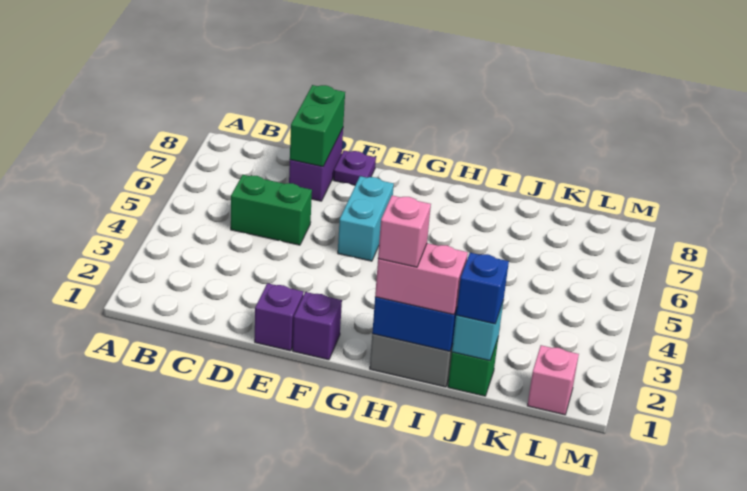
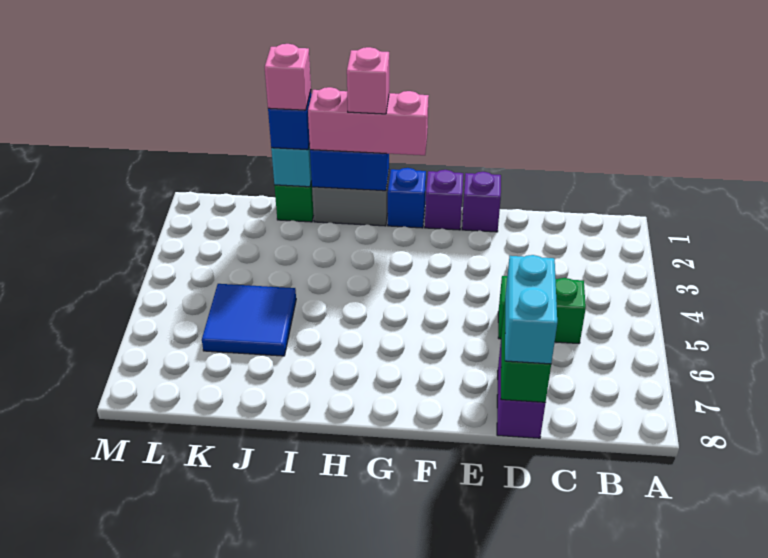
purple plate E8 level 1 -> none
cyan brick F5:F6 level 1 -> cyan brick D7:D8 level 3
none -> blue brick G1 level 1
pink brick H1:I1 level 3 -> pink brick G1:I1 level 3
none -> blue tile J5:K6 level 1
pink brick L1 level 1 -> pink brick J1 level 4

